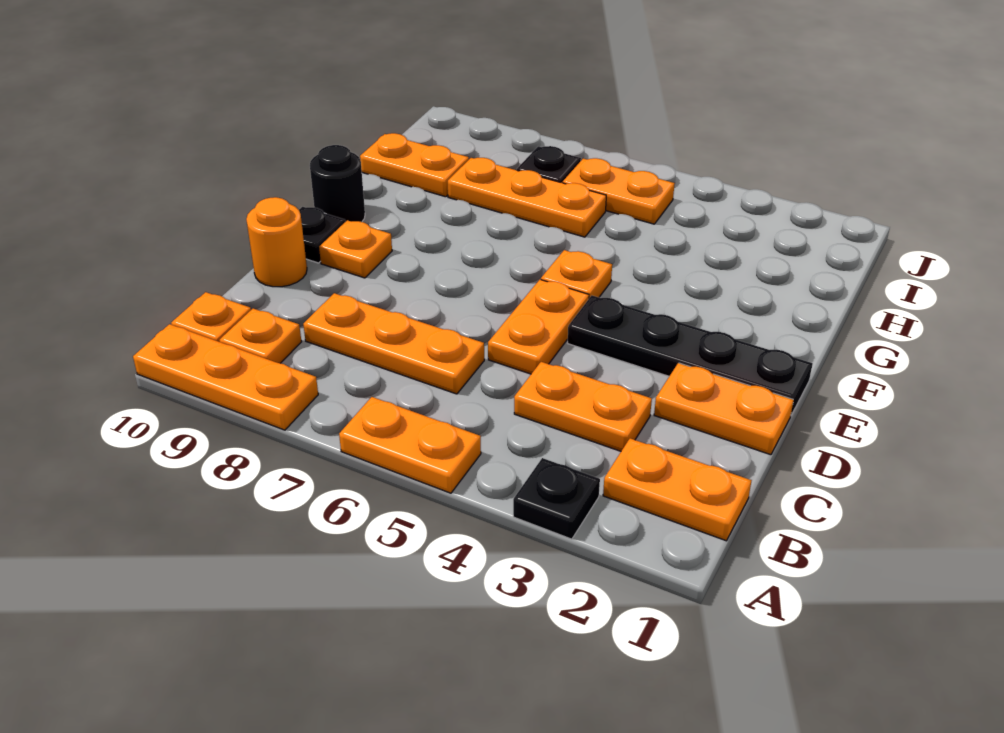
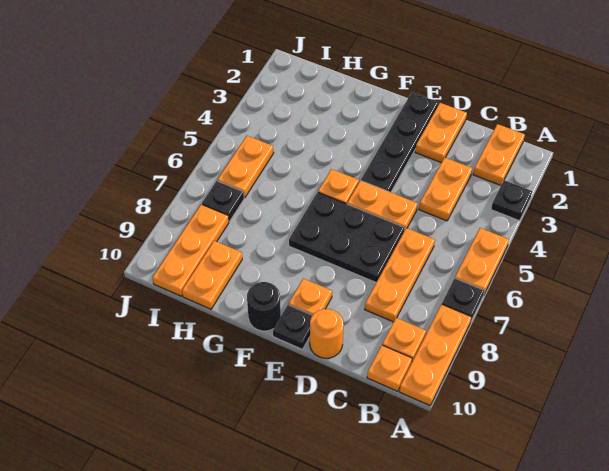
none -> black plate A7 level 1
none -> black plate D6:F7 level 1
orange plate H6:H8 level 1 -> orange plate I8:I10 level 1

